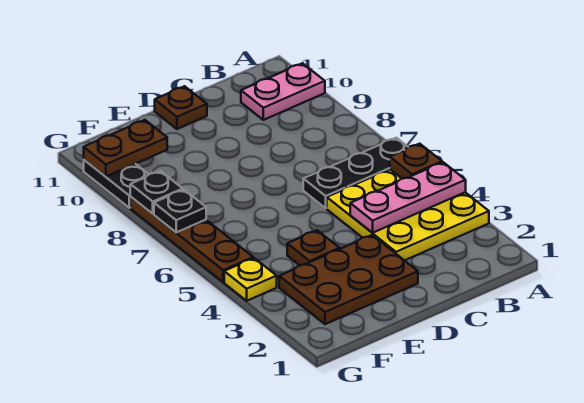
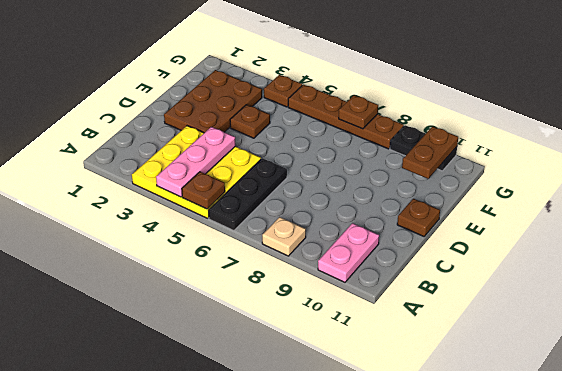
none -> tan plate A8 level 1
yellow plate G4 level 1 -> brown plate G4 level 1
black plate G7 level 2 -> brown plate G7 level 2
black plate G8 level 2 -> none

